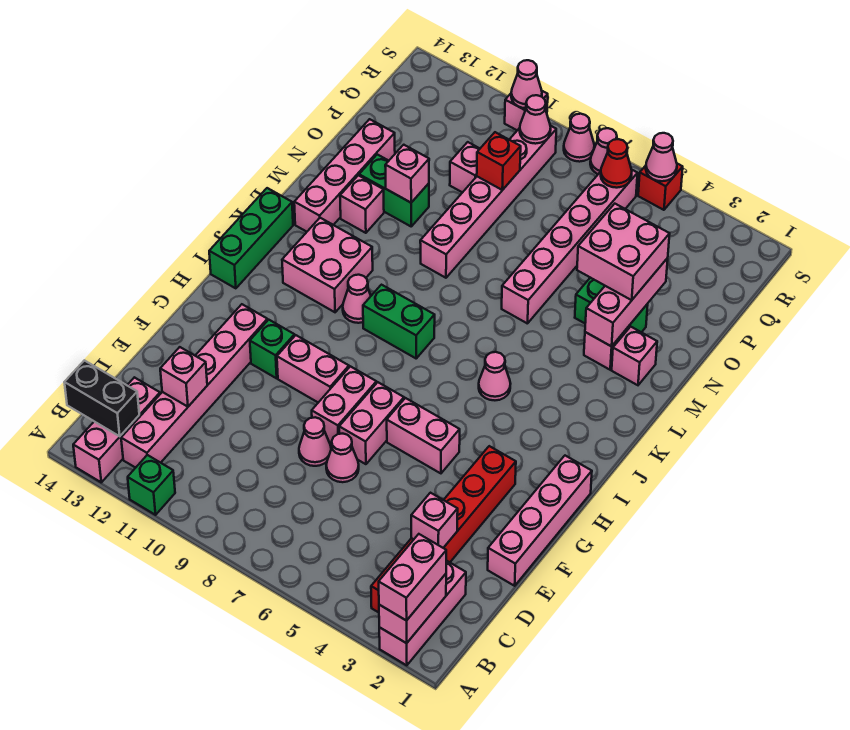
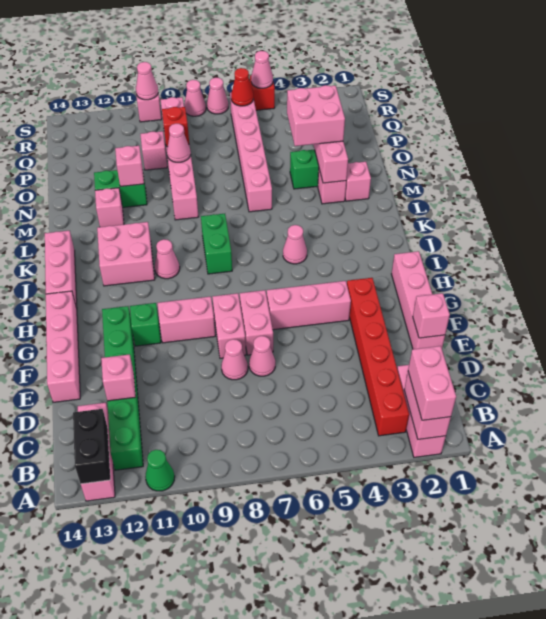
green brick A11 level 1 -> green cone A11 level 1
pink brick B12:G12 level 1 -> green brick B12:G12 level 1
black brick B13:B14 level 2 -> black brick A13:B13 level 2
pink brick D3 level 2 -> pink brick E1 level 2
pink brick G5:G6 level 1 -> pink brick G4:G6 level 1
green brick I14:K14 level 1 -> pink brick I14:K14 level 1
green brick J8:J9 level 1 -> green brick J8:K8 level 1
pink brick L13:O13 level 1 -> pink brick E14:H14 level 1
pink cone R9 level 2 -> pink cone O9 level 2

